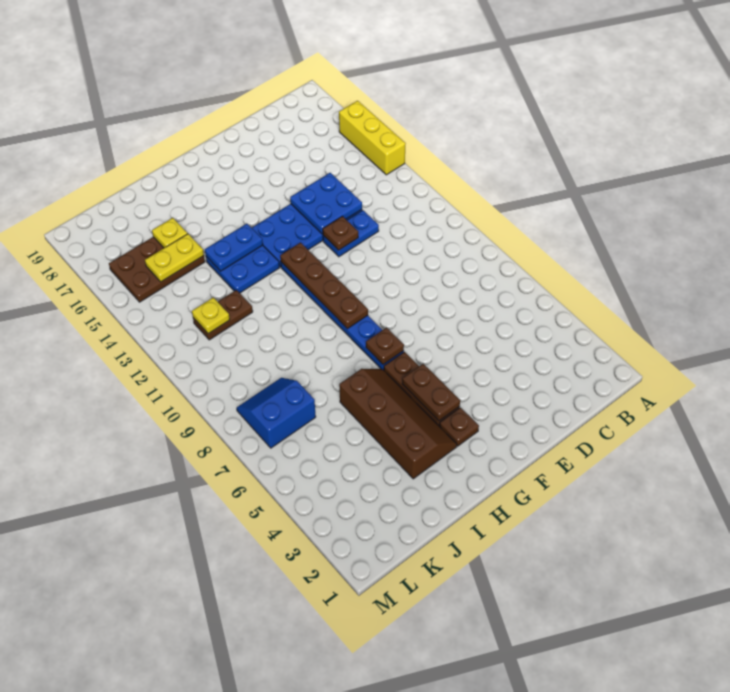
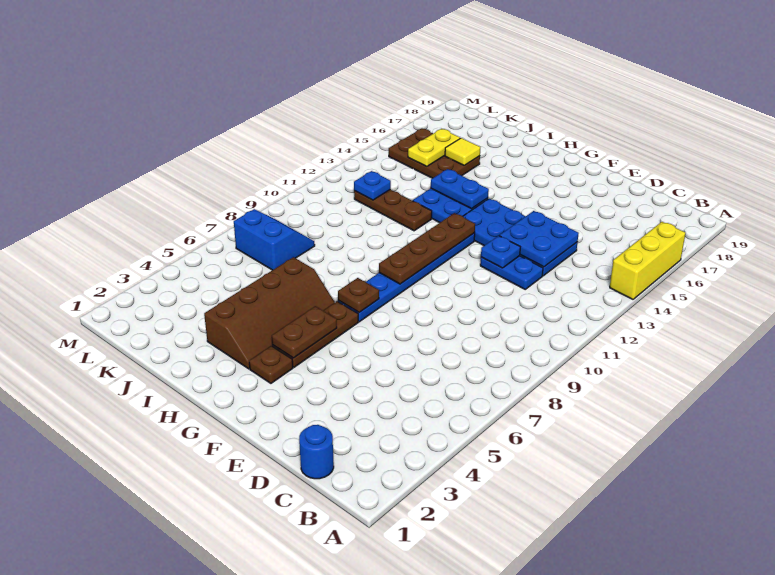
none -> blue round brick C1 level 1
brown plate E12 level 2 -> blue plate E12 level 2
brown plate J12:K12 level 1 -> brown plate I12:K12 level 1
yellow plate J15:K15 level 2 -> yellow plate K15:K16 level 2
yellow plate J16 level 2 -> yellow tile J16 level 2
yellow plate K12 level 2 -> blue plate K12 level 2

